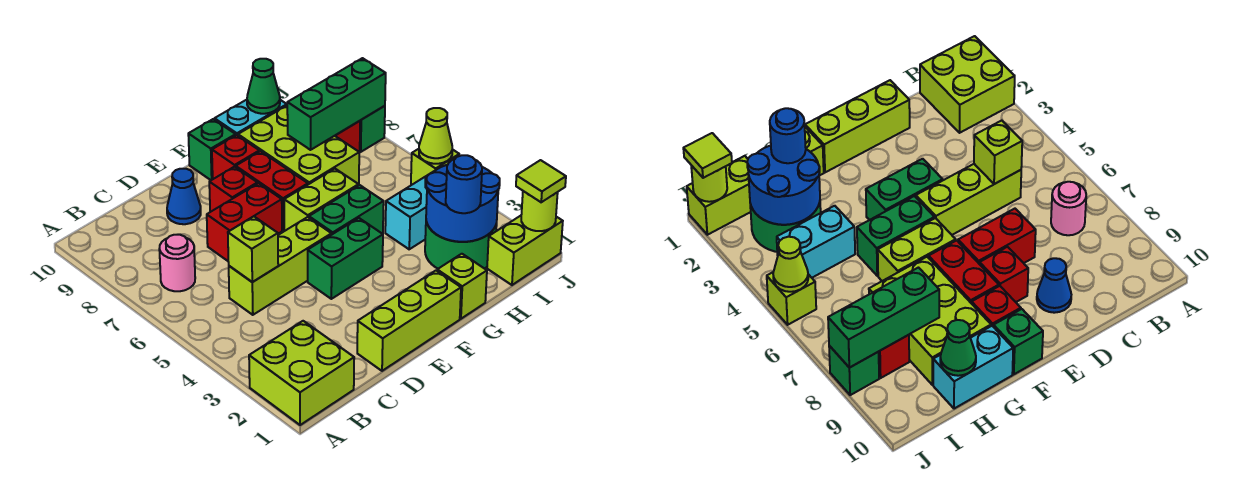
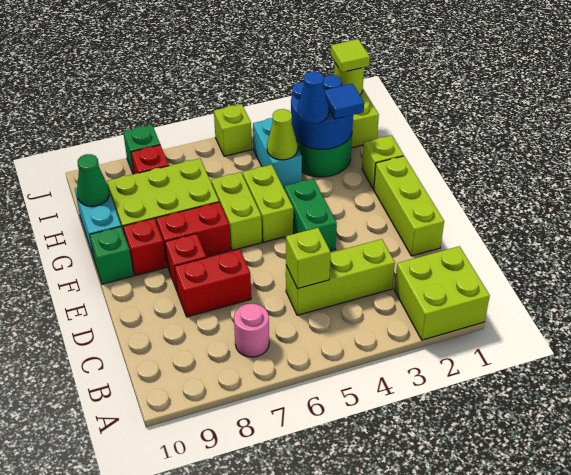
lime brick C5:E5 level 1 -> lime brick C3:C5 level 1
red brick D7:E7 level 1 -> red brick D7:D8 level 1
blue cone D9 level 1 -> blue cone H3 level 3
green brick F5:G5 level 1 -> lime brick F5:G5 level 1
blue round brick H2 level 3 -> blue tile H2 level 3
green brick H8:J8 level 2 -> none
lime cone J5 level 2 -> lime cone H4 level 2

